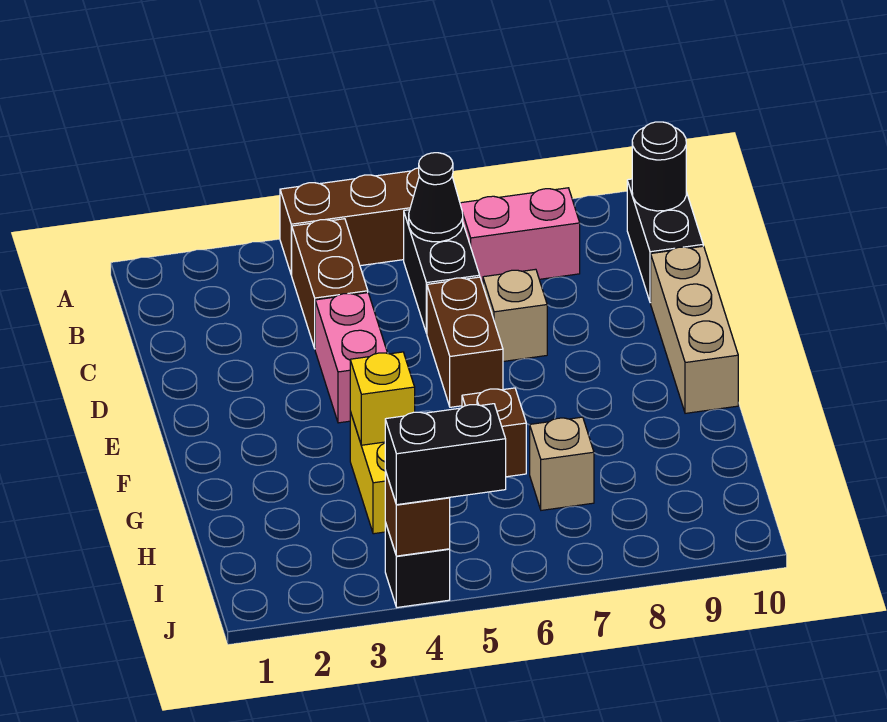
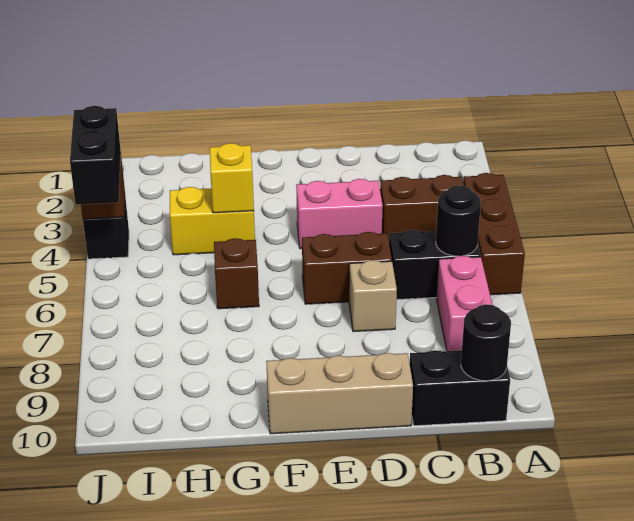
black cone B6 level 2 -> black round brick B6 level 2
tan brick H7 level 1 -> none

